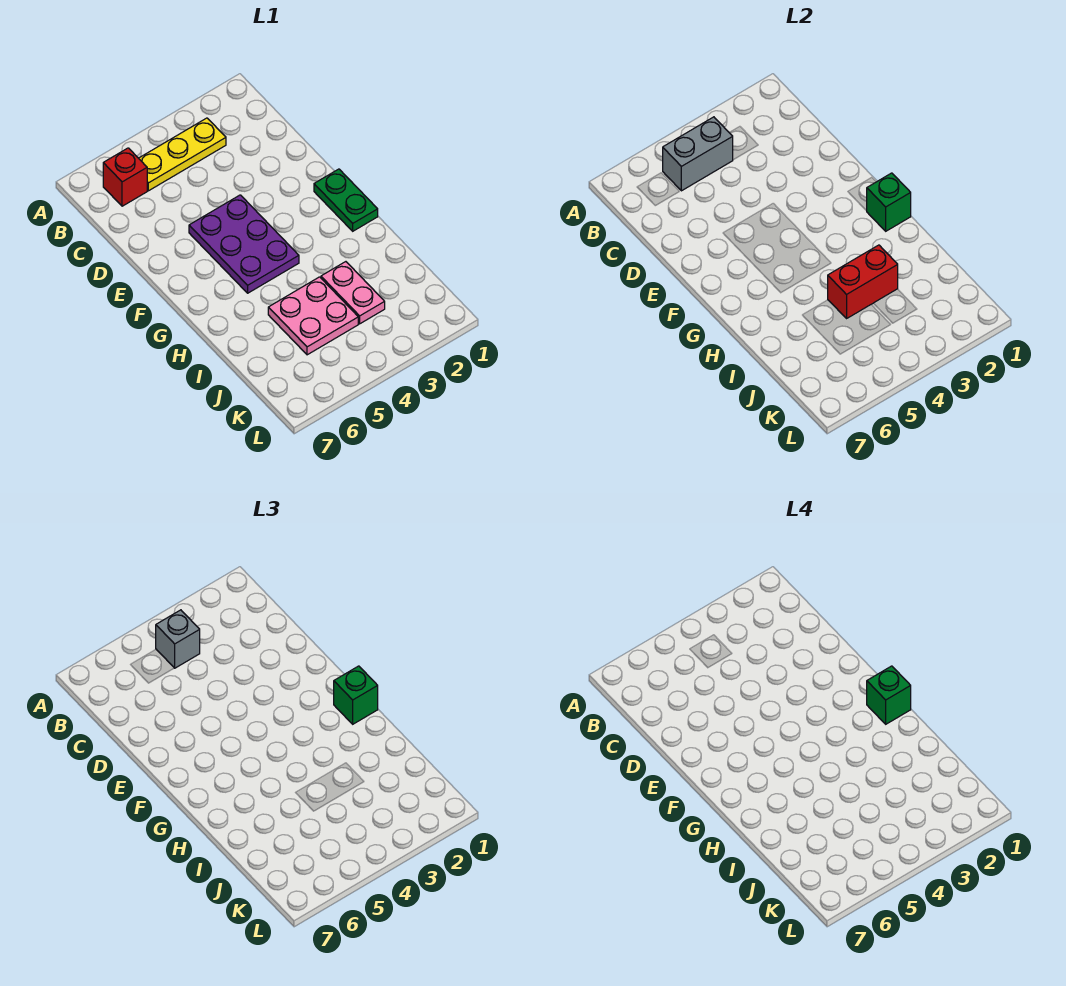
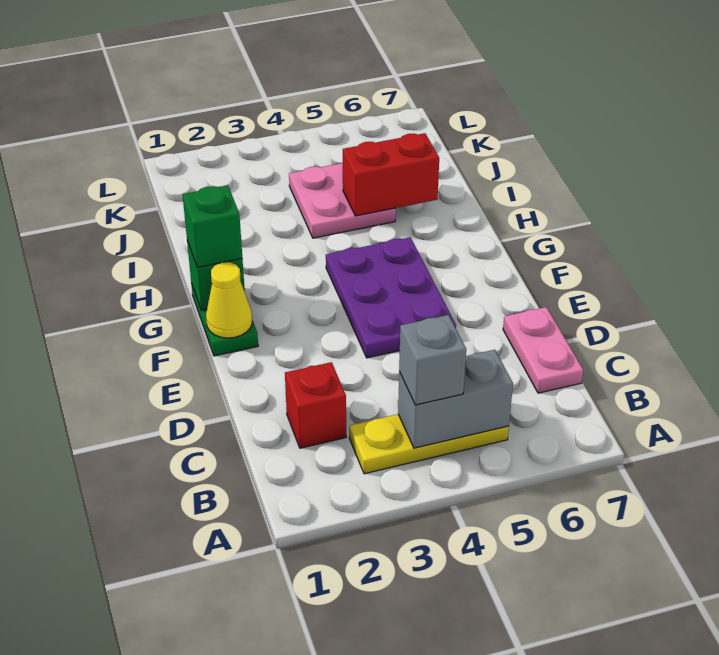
red brick B6 level 1 -> red brick C2 level 1
none -> yellow cone F1 level 2
green brick G1 level 4 -> none
pink plate I3:J3 level 1 -> pink plate C7:D7 level 1
red brick I3:I4 level 2 -> red brick I5:I6 level 2

